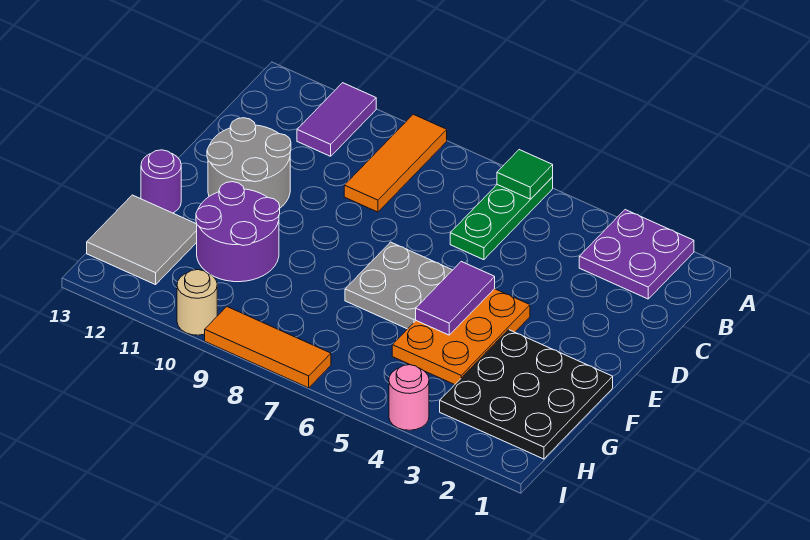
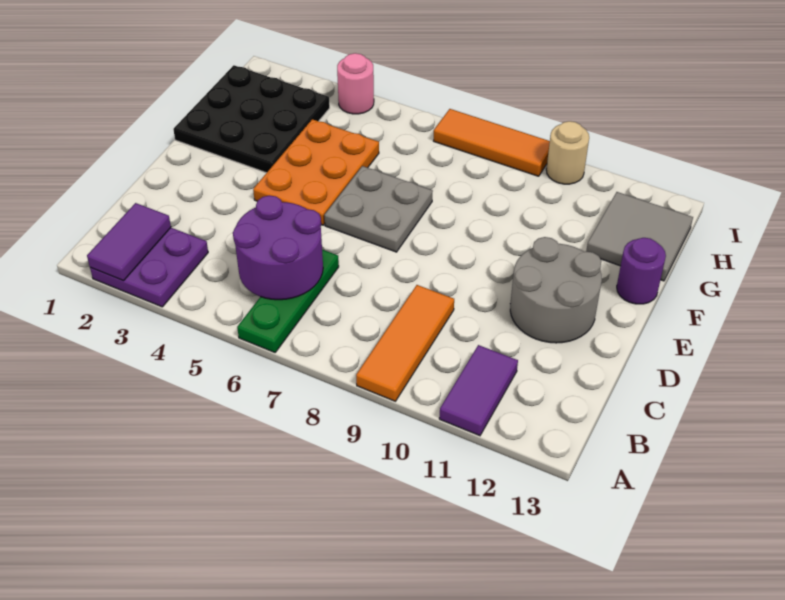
green tile A6 level 2 -> none
purple tile E5:F5 level 2 -> purple tile A2:B2 level 2
purple round brick F10:G11 level 1 -> purple round brick B5:C6 level 2

